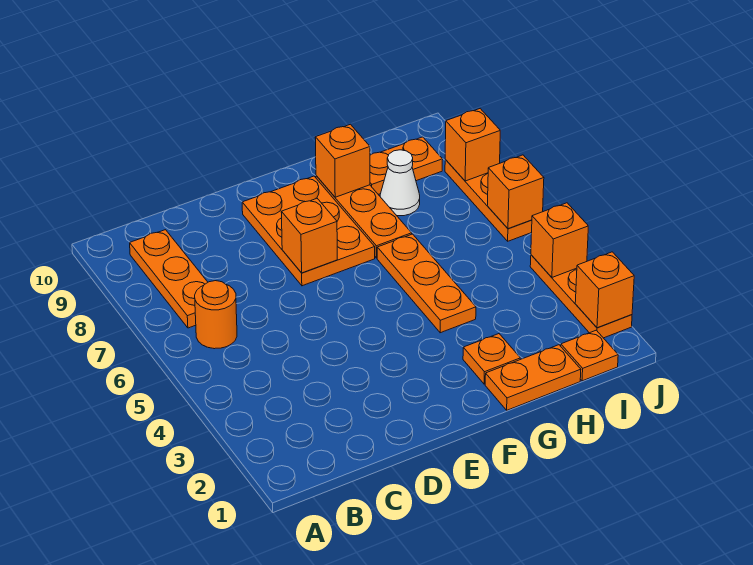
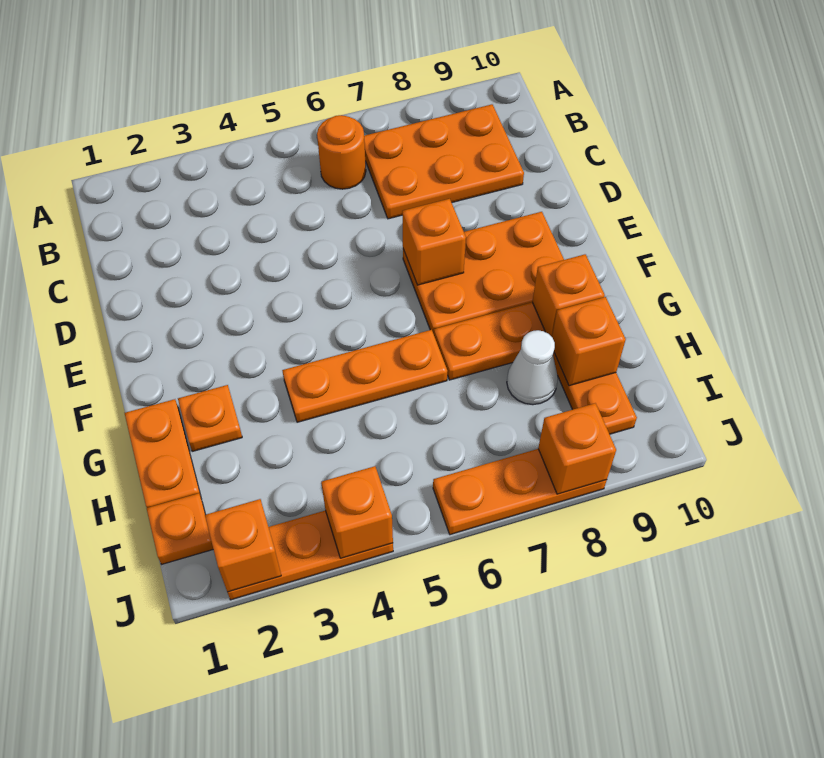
orange plate B7:B9 level 1 -> orange plate B7:C9 level 1
orange brick J6 level 2 -> orange brick H9 level 2

